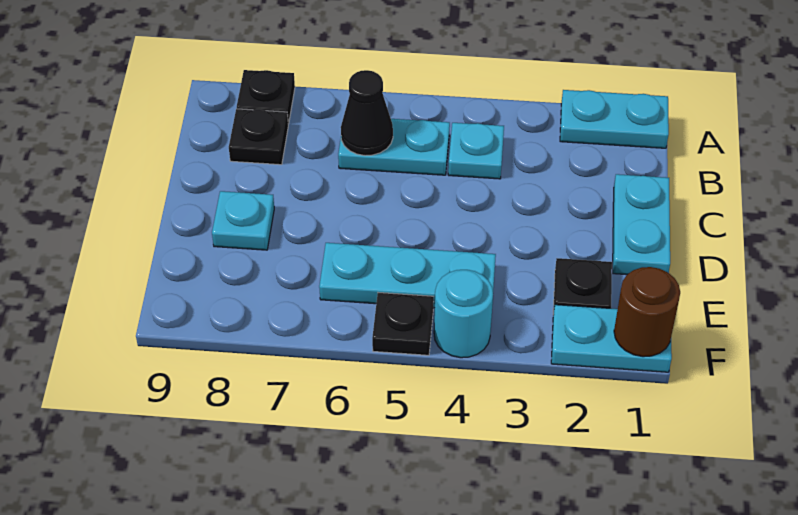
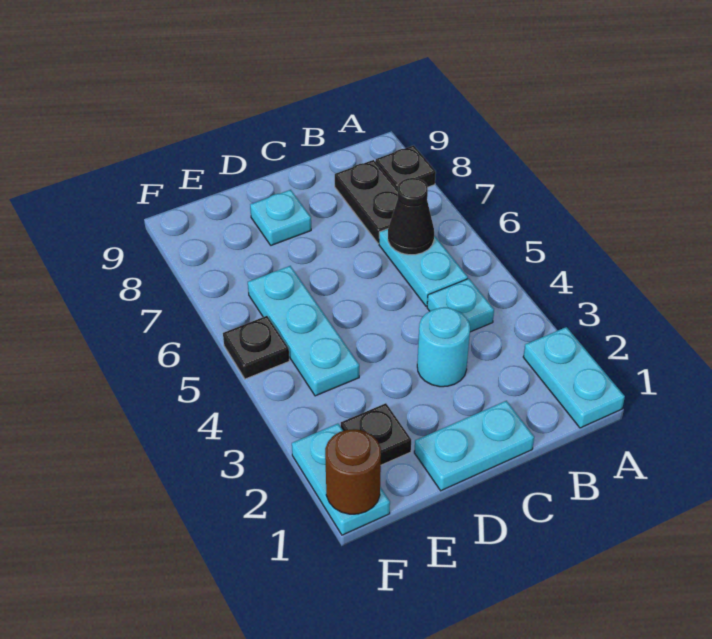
black plate B8 level 1 -> black plate B7:B8 level 1
cyan round brick F4 level 1 -> cyan round brick C3 level 1

